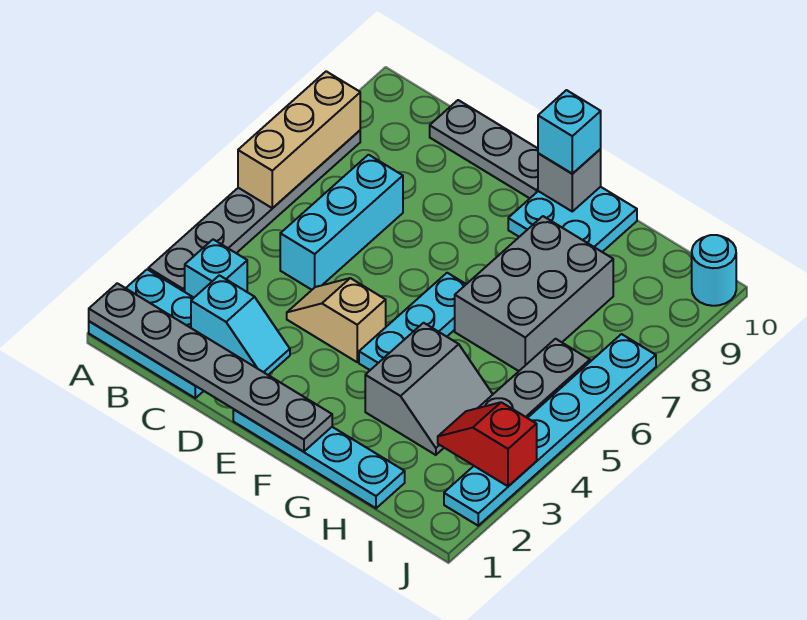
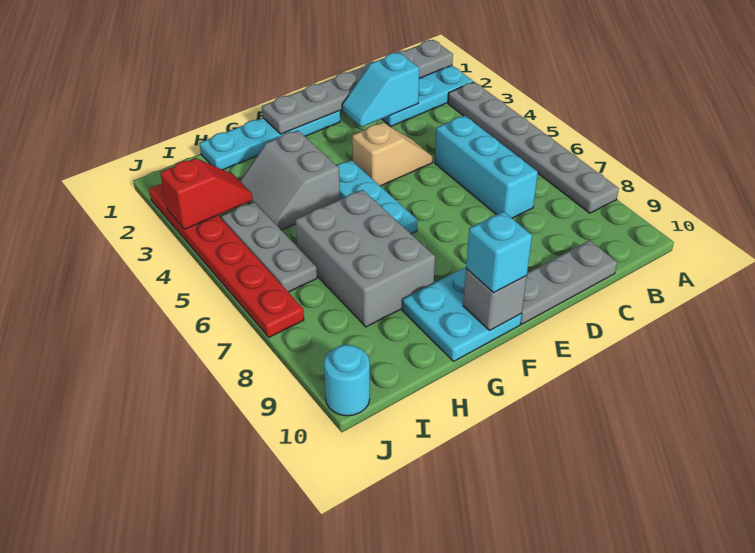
tan brick A6:A8 level 2 -> none
cyan brick B3 level 1 -> none
cyan plate J2:J7 level 1 -> red plate J2:J7 level 1

